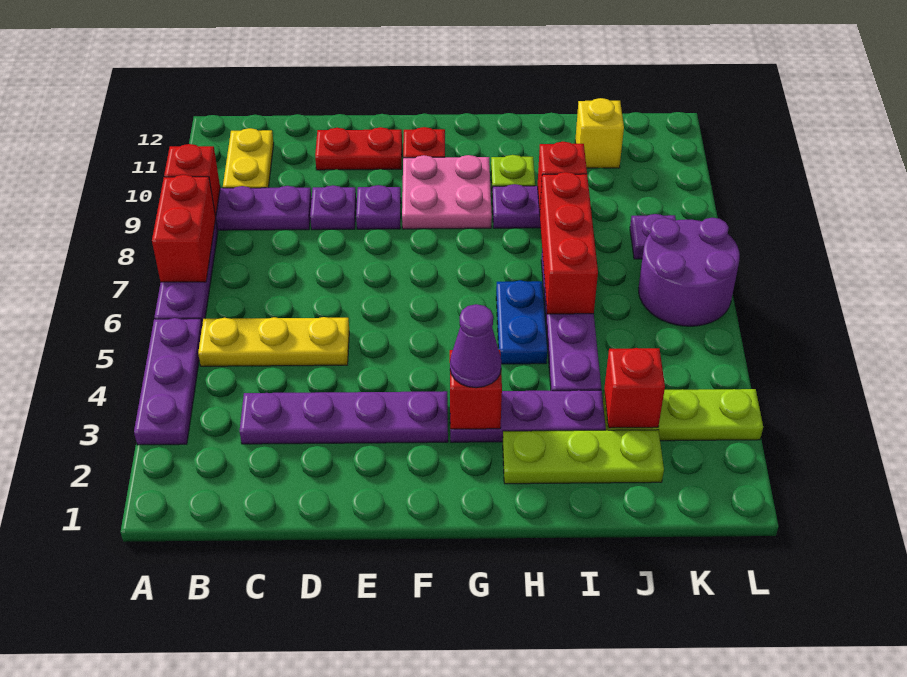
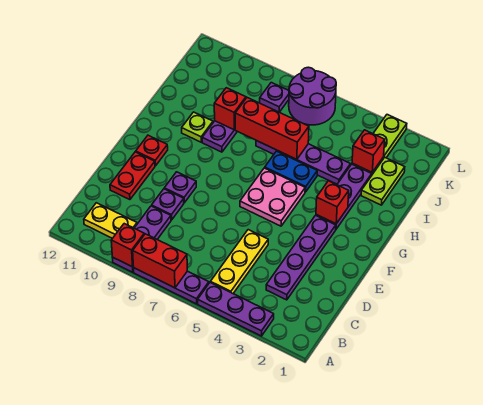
pink plate F9:G10 level 1 -> pink plate F5:G6 level 1
purple cone G3 level 3 -> none
lime plate H2:J2 level 1 -> lime plate I2:J2 level 1
yellow brick J11 level 1 -> none

